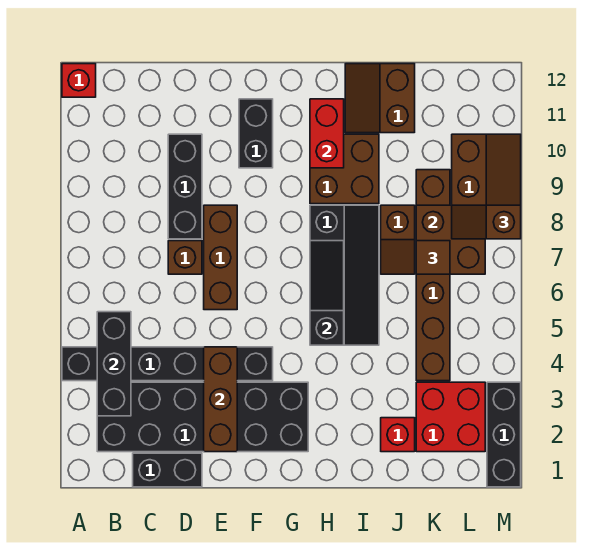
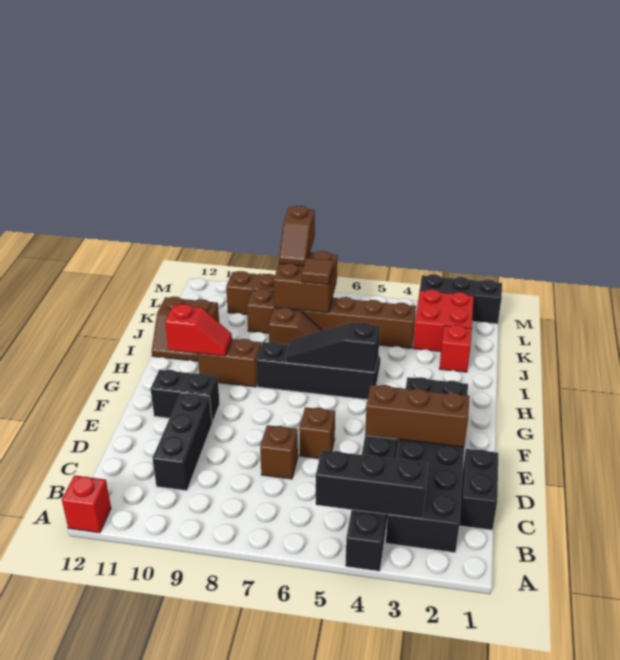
black brick D8:D10 level 1 -> black brick C10:E10 level 1
brown brick E6:E8 level 1 -> brown brick E6 level 1
brown brick H9:I10 level 1 -> brown brick H9:H10 level 1
red brick H10:H11 level 2 -> red slope H10:H11 level 2 top 11

